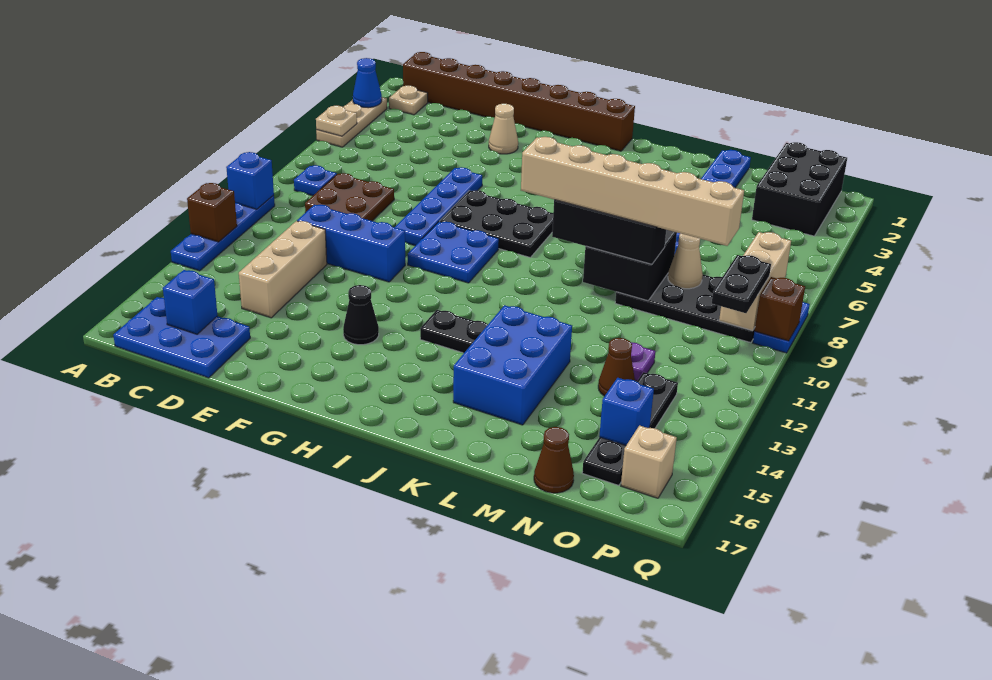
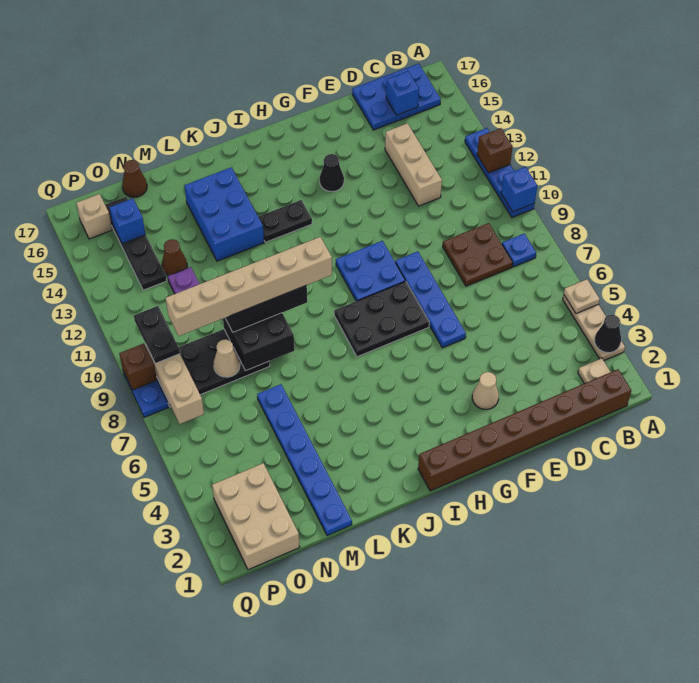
blue cone A3 level 2 -> black cone A3 level 2
blue brick D11:F11 level 1 -> none
black brick O1:P3 level 1 -> tan brick O1:P3 level 1

